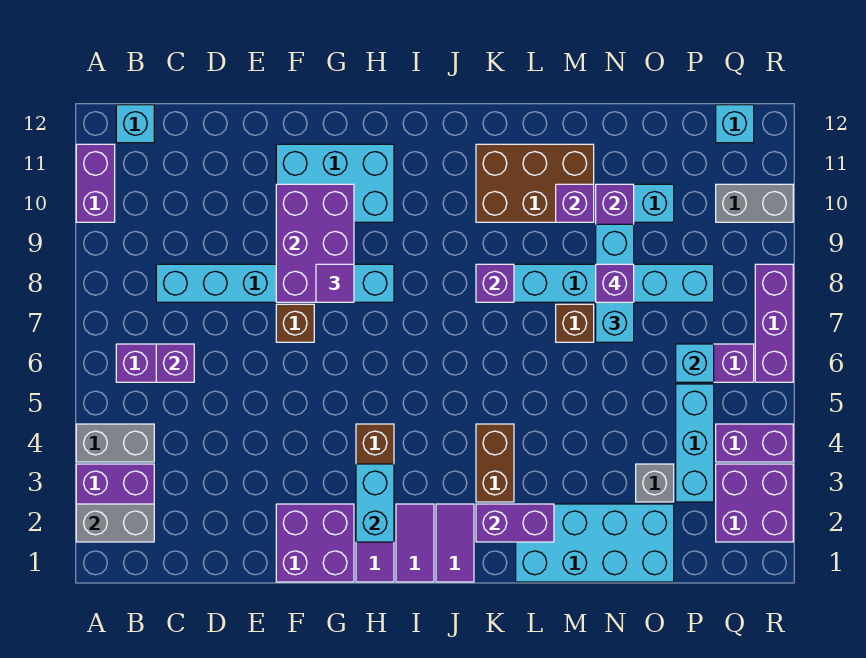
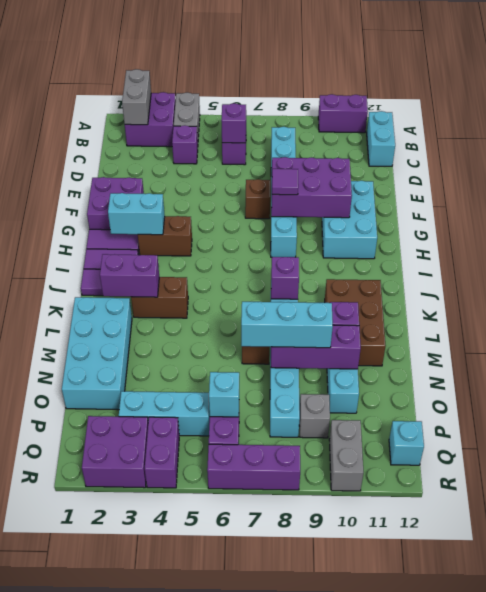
cyan brick B12 level 1 -> cyan brick B12:C12 level 1
purple brick K2:L2 level 2 -> purple brick K2:K3 level 2
purple brick N8 level 4 -> purple brick C4 level 1
grey brick O3 level 1 -> grey brick P9 level 1

